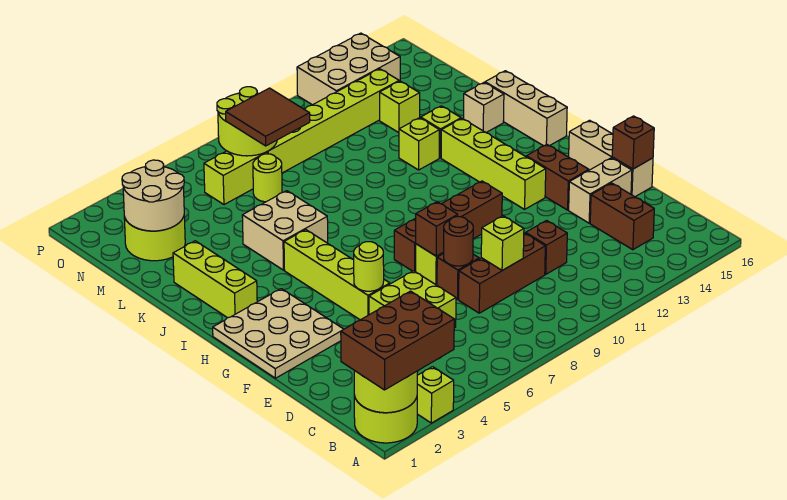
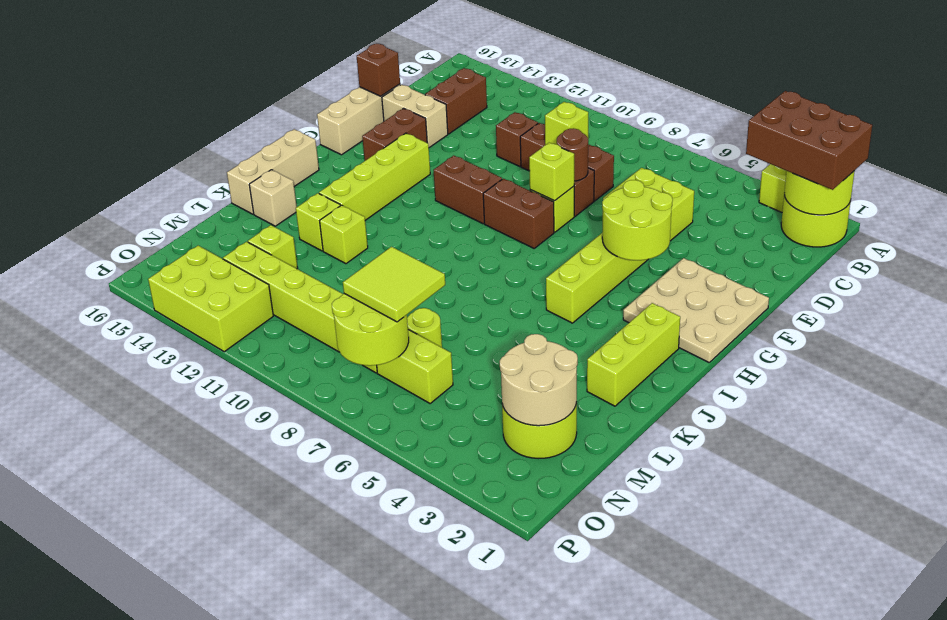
lime round brick F5 level 2 -> lime round brick F4:G5 level 2
brown brick F8 level 2 -> lime brick F8 level 2
tan brick J5:K6 level 1 -> none
brown tile M7:N8 level 3 -> lime tile M7:N8 level 3
tan brick O12:P14 level 1 -> lime brick O12:P14 level 1

